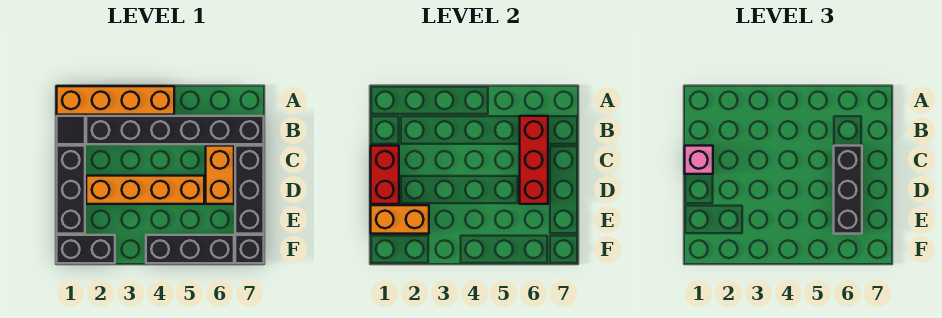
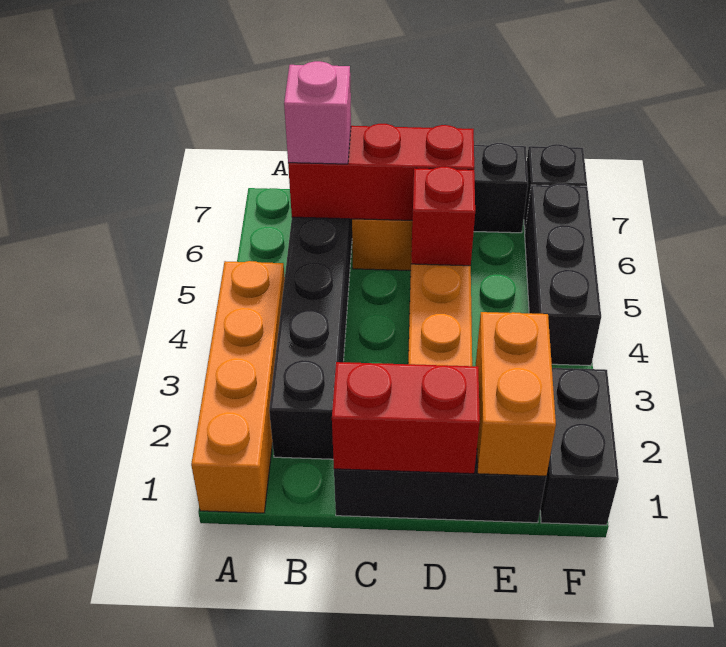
black tile B1 level 1 -> none
pink brick C1 level 3 -> pink brick B6 level 3
black brick C6:E6 level 3 -> none
none -> red brick D5 level 2

